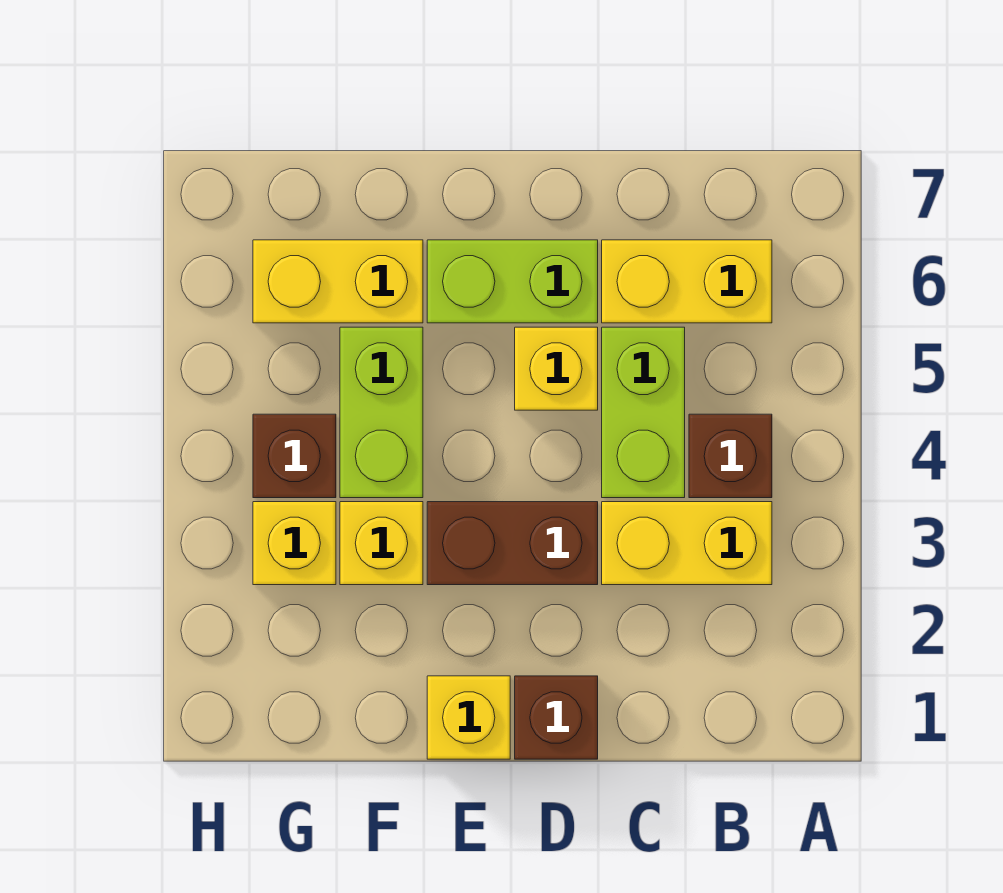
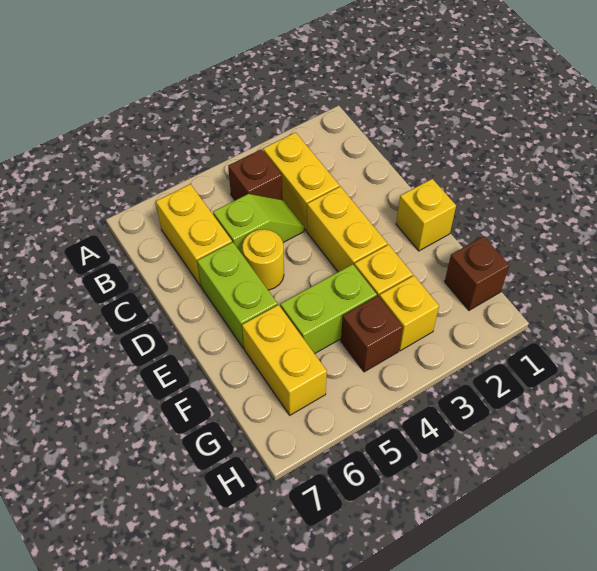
lime brick C4:C5 level 1 -> lime slope C4:C5 level 1 top 5
brown brick D1 level 1 -> brown brick G1 level 1
brown brick D3:E3 level 1 -> yellow brick D3:E3 level 1
yellow brick D5 level 1 -> yellow round brick D5 level 1

